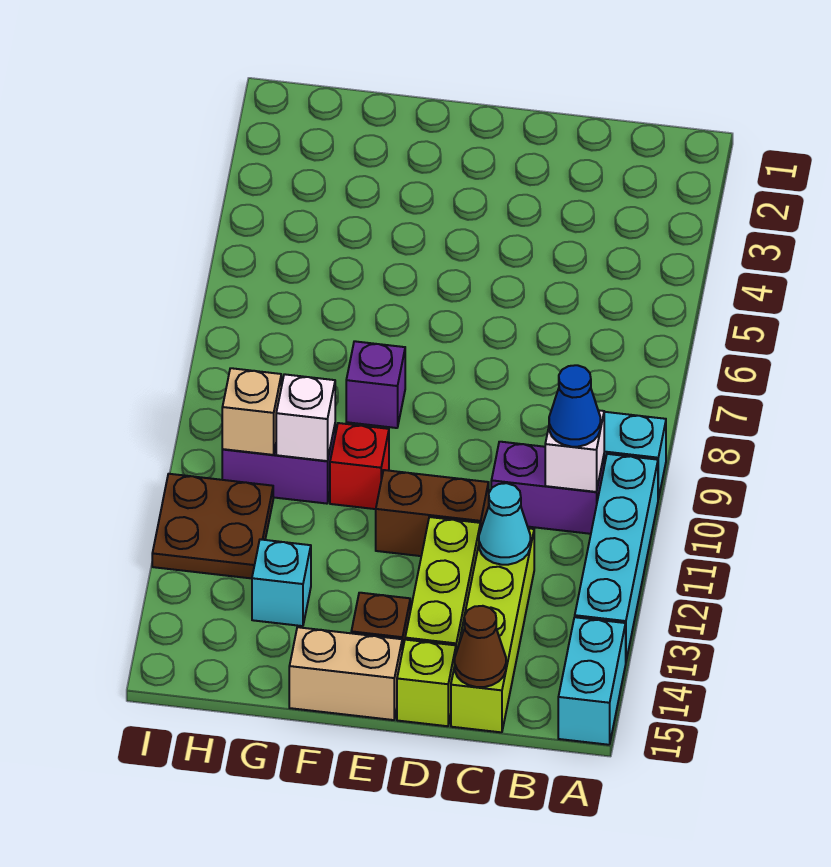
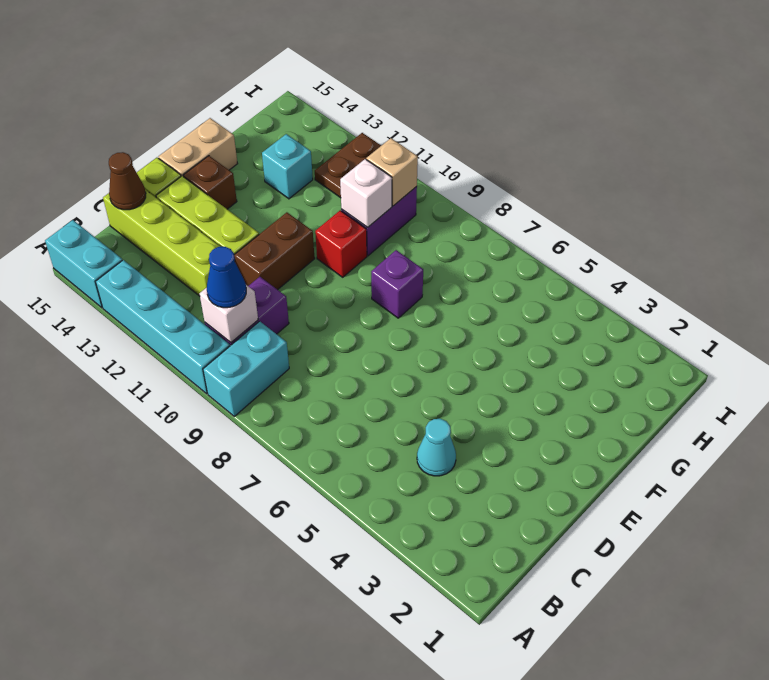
cyan cone C12 level 2 -> cyan cone C4 level 1

